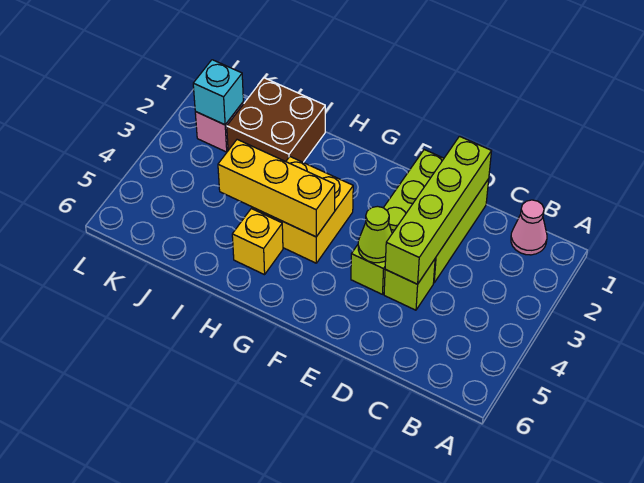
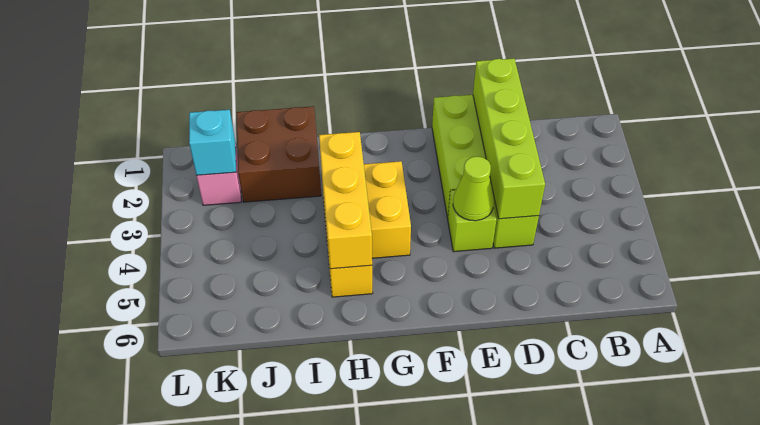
pink cone B1 level 1 -> none
yellow brick G4:I4 level 2 -> yellow brick H3:H5 level 2

